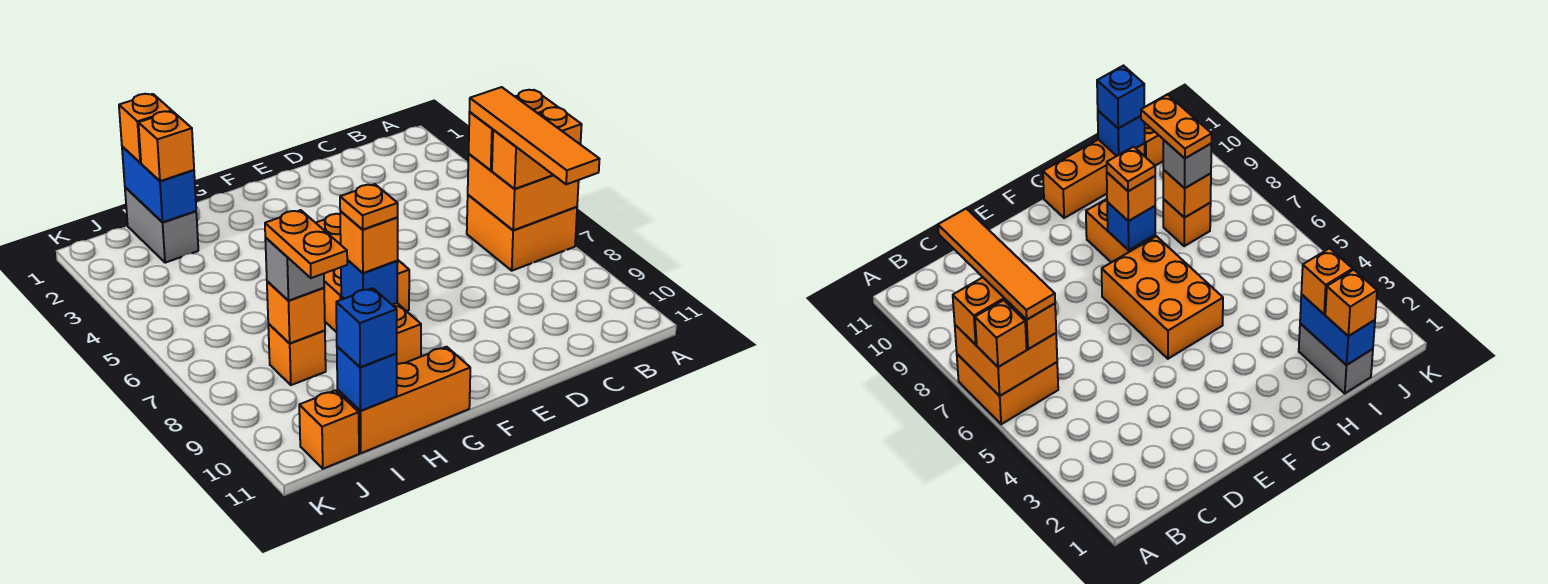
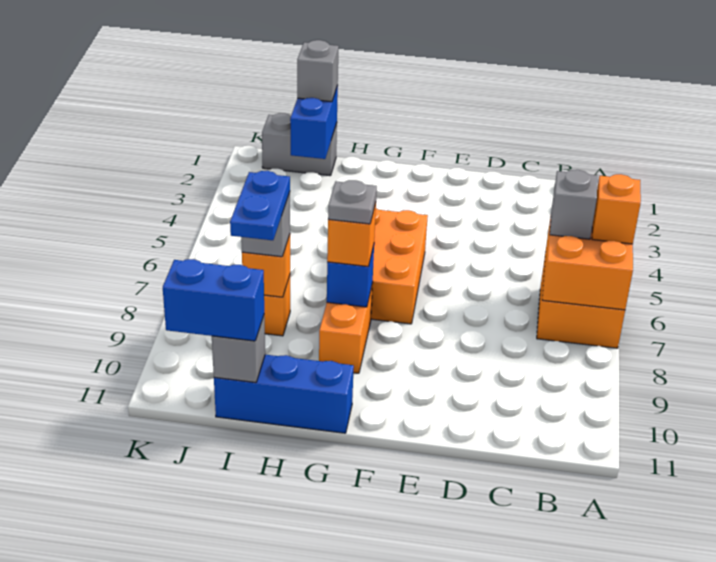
orange brick A7:B7 level 3 -> none
orange brick B6 level 3 -> grey brick B6 level 3
orange tile B6:B9 level 4 -> none
orange plate G8 level 4 -> grey plate G8 level 4
orange brick G11:I11 level 1 -> blue brick G11:I11 level 1
grey brick I1:I2 level 1 -> grey brick I1:J1 level 1
orange brick I1 level 3 -> grey brick I1 level 3
orange brick I2 level 3 -> none
orange plate I8:I9 level 4 -> blue plate I8:I9 level 4
blue brick I11 level 2 -> grey brick I11 level 2
blue brick I11 level 3 -> blue brick I11:J11 level 3
orange brick J11 level 1 -> none

